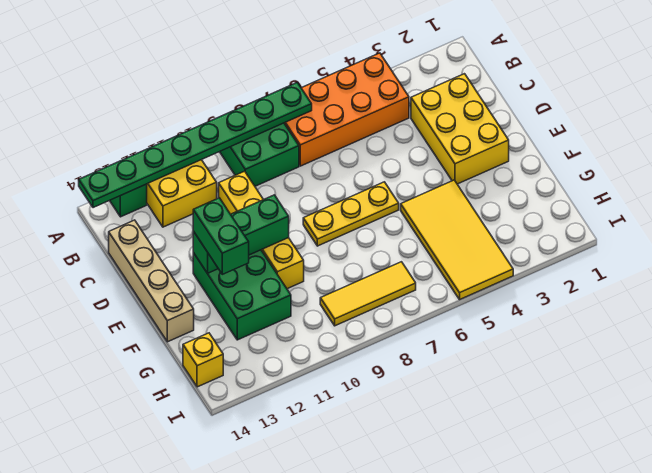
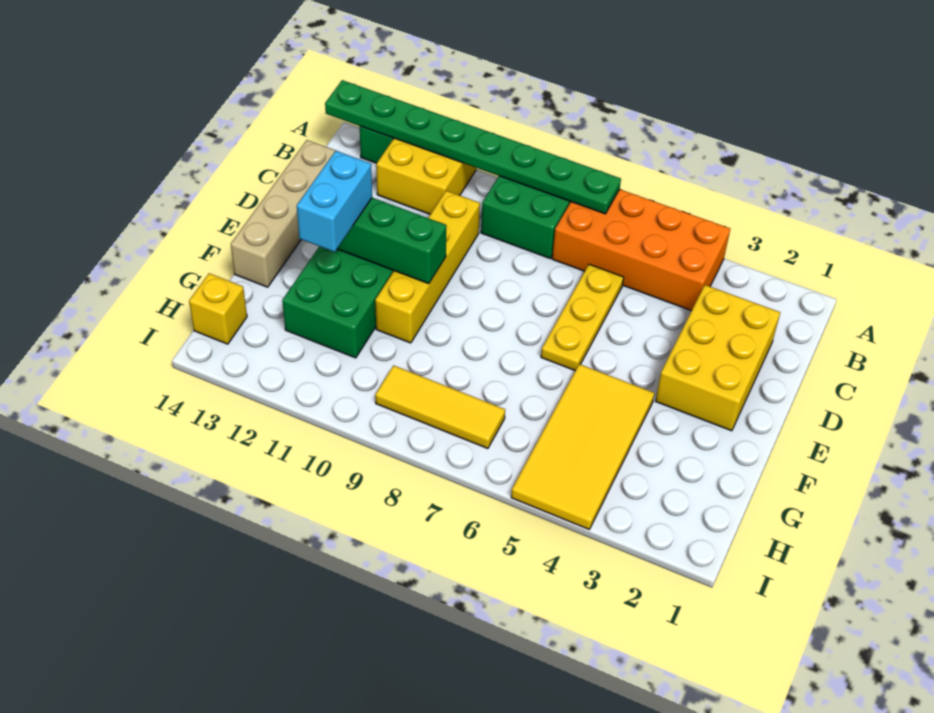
yellow plate E6:E8 level 1 -> yellow plate C6:E6 level 1
green brick E12:F12 level 3 -> cyan brick E12:F12 level 3

